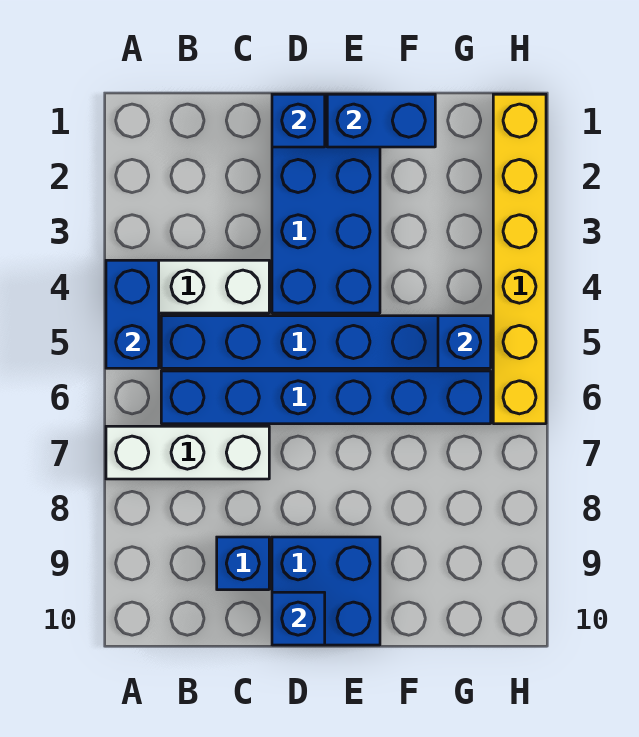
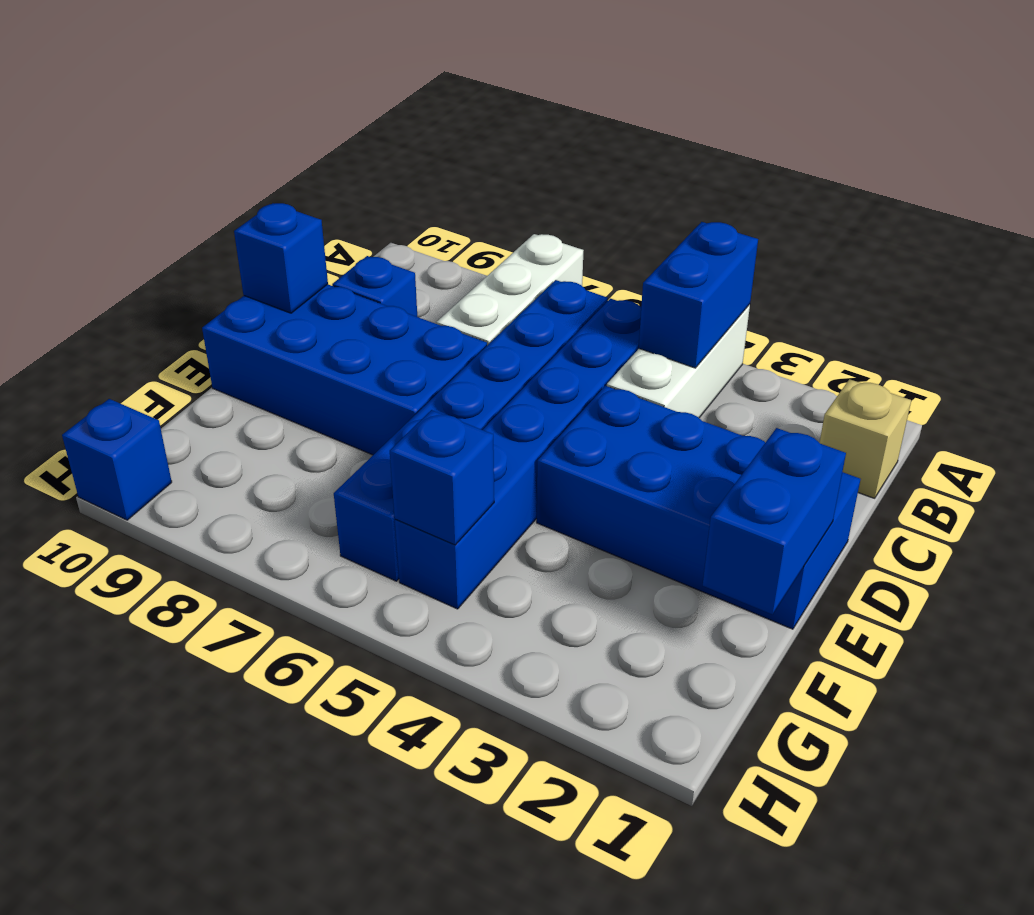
blue brick A4:A5 level 2 -> blue brick A4:B4 level 2
none -> tan brick B1 level 1
blue brick D1 level 2 -> blue brick H10 level 1
blue brick D9:E10 level 1 -> blue brick D7:E10 level 1
yellow brick H1:H6 level 1 -> none

